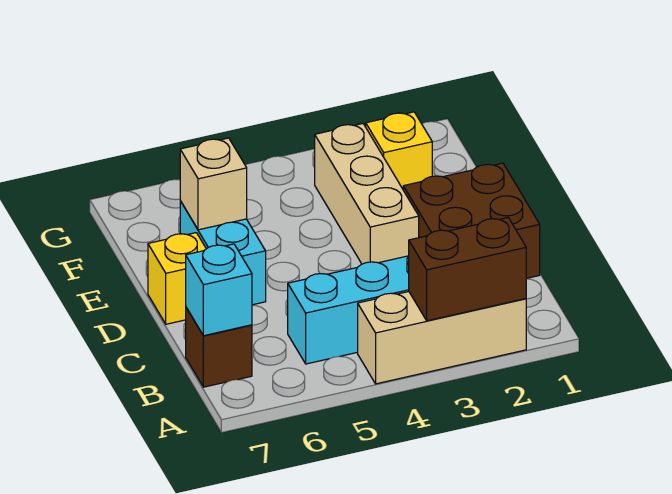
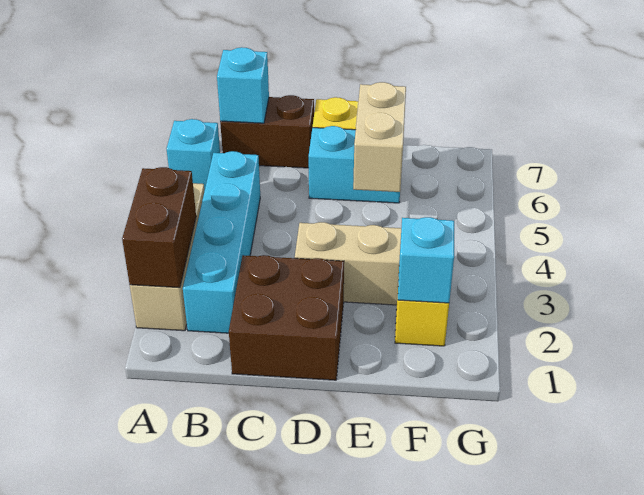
none -> cyan brick A6 level 1
brown brick B7 level 1 -> brown brick B7:C7 level 1
tan brick E6 level 2 -> tan brick E5:E6 level 2
none -> cyan brick F2 level 2

